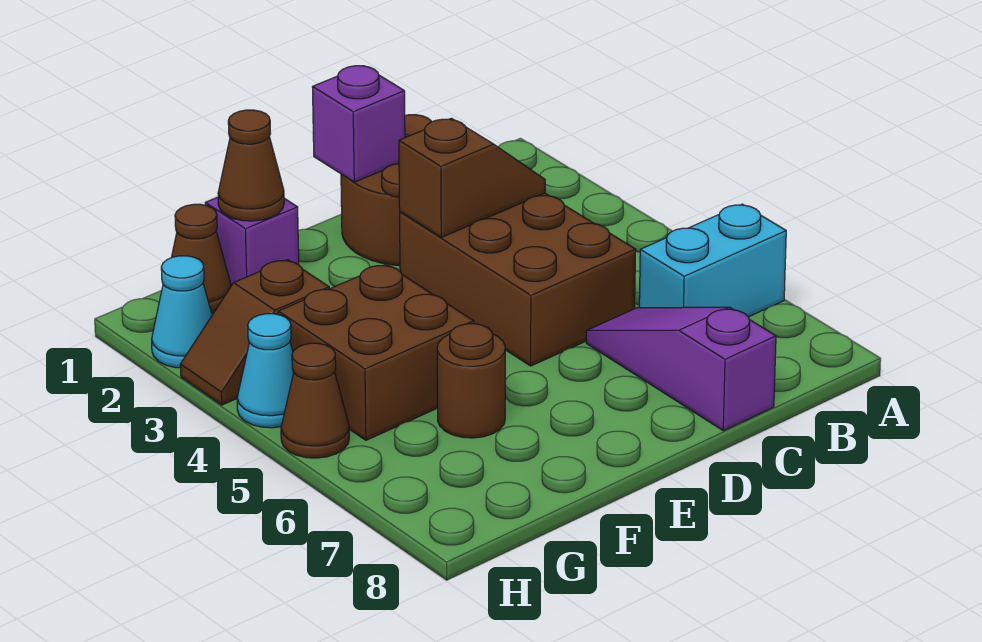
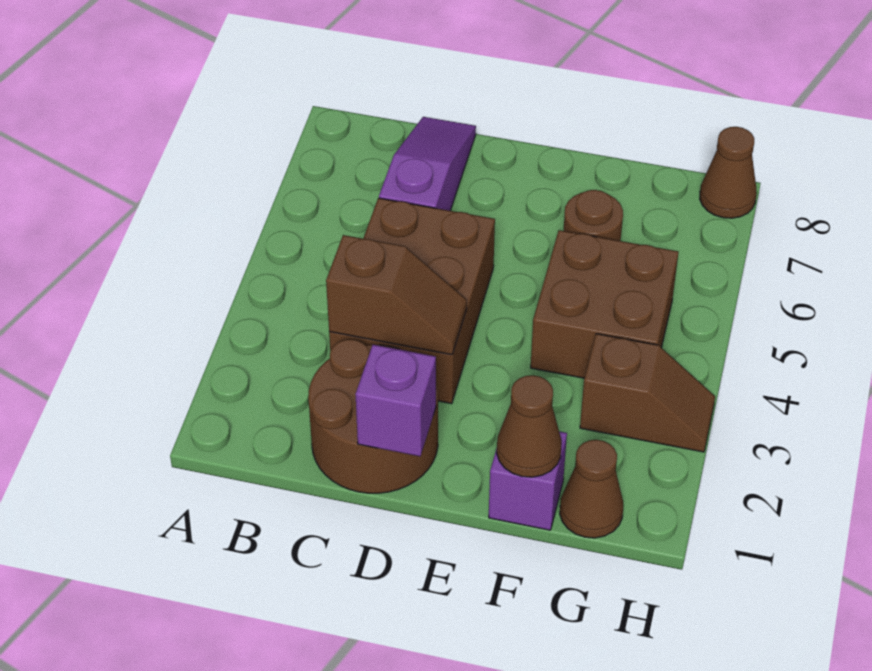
cyan brick A6:B6 level 1 -> none
brown slope C3:D3 level 2 top D -> brown slope C3:D3 level 2 top C
purple slope C6:C8 level 1 top 8 -> purple slope C6:C8 level 1 top 6
cyan cone H2 level 1 -> none
cyan cone H4 level 1 -> none
brown cone H5 level 1 -> brown cone H8 level 1

